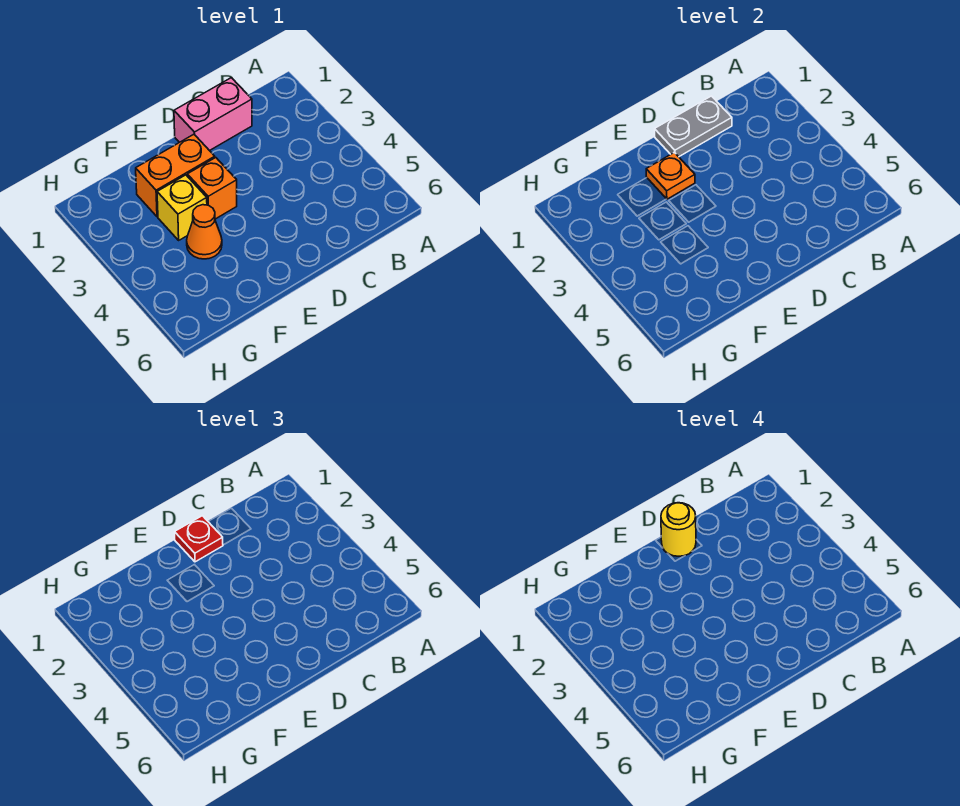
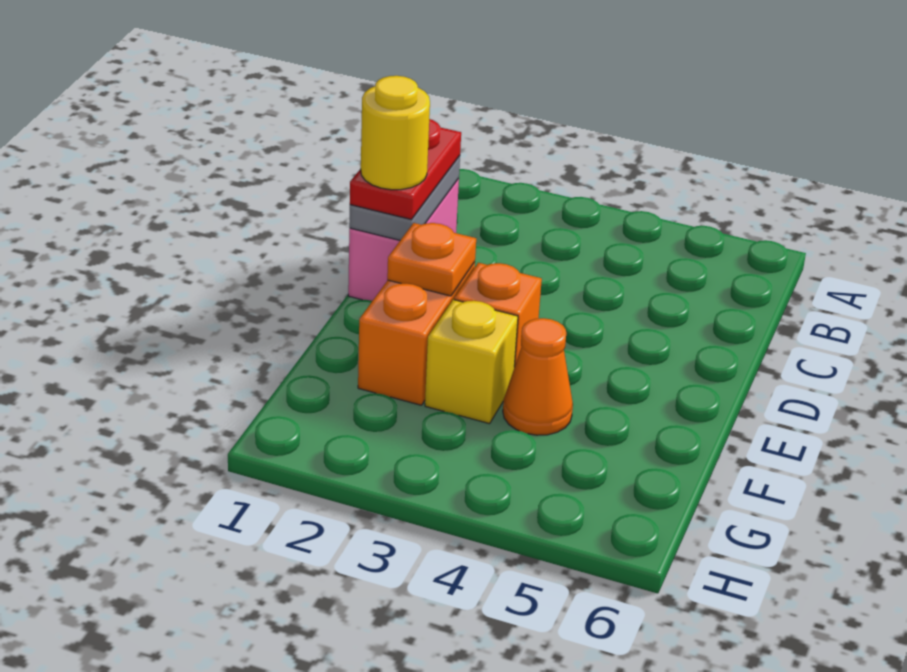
red plate D1 level 3 -> red plate C1:D1 level 3

